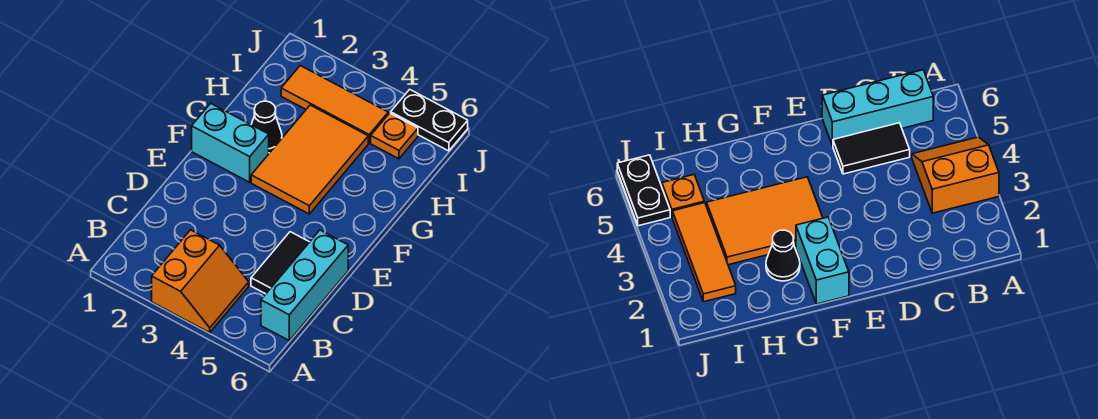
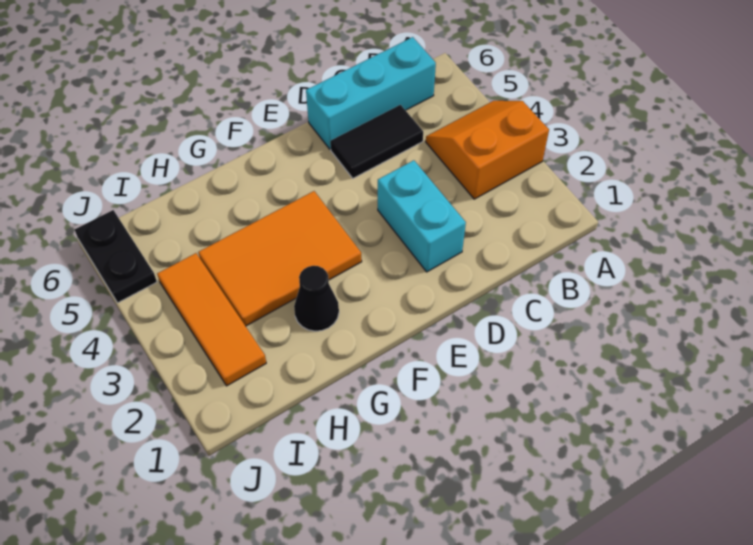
cyan brick F1:F2 level 1 -> cyan brick D2:D3 level 1
orange plate I5 level 1 -> none

